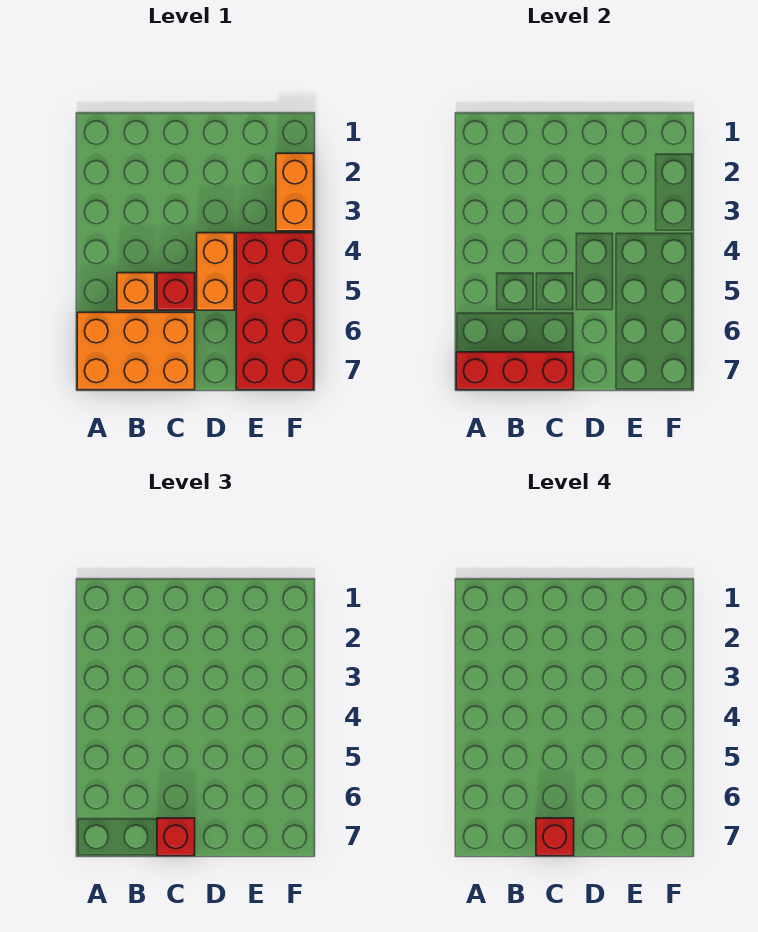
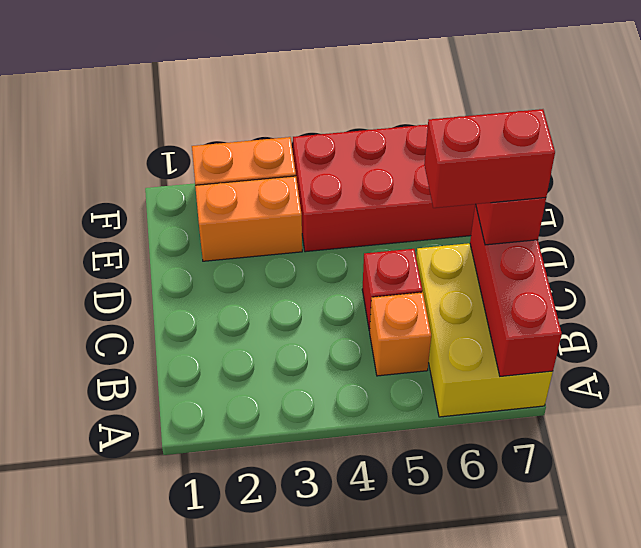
orange brick A6:C7 level 1 -> yellow brick A6:C7 level 1
red brick C7 level 4 -> red brick C6:C7 level 4
orange brick D4:D5 level 1 -> orange brick E2:E3 level 1

